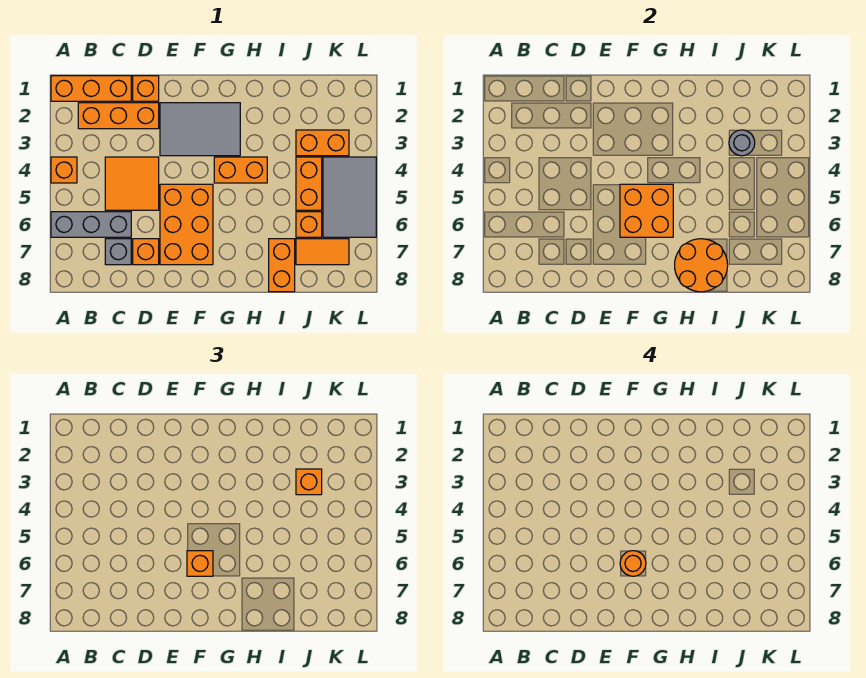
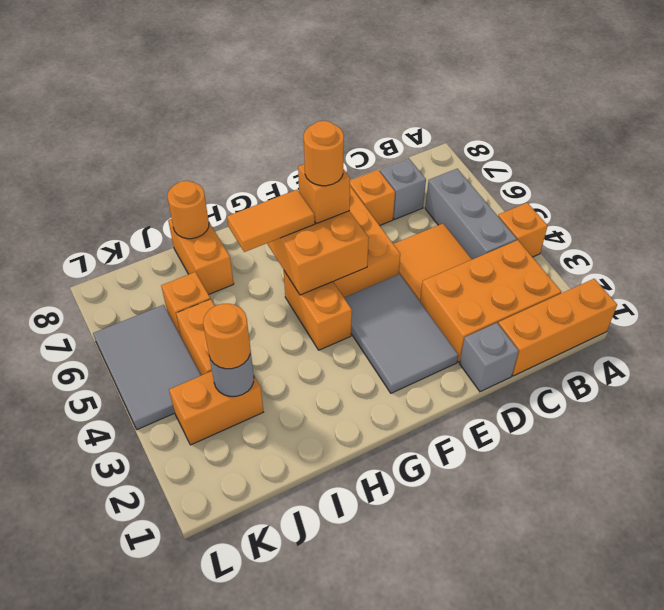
grey brick A6:C6 level 1 -> grey brick B4:B6 level 1
orange brick B2:D2 level 1 -> orange brick B2:D3 level 1
orange brick D1 level 1 -> grey brick D1 level 1
grey tile E2:G3 level 1 -> grey tile E2:F4 level 1
orange brick G4:H4 level 1 -> orange brick G4:G5 level 1
orange round brick H7:I8 level 2 -> orange round brick I8 level 2
orange brick J3 level 3 -> orange round brick J3 level 3
orange tile J7:K7 level 1 -> orange tile G6:H6 level 3

